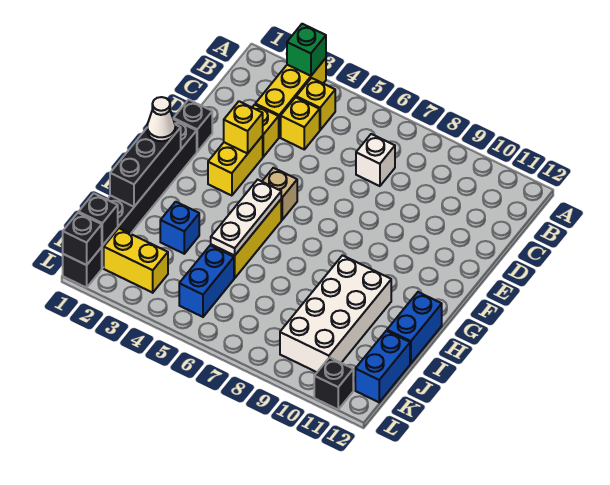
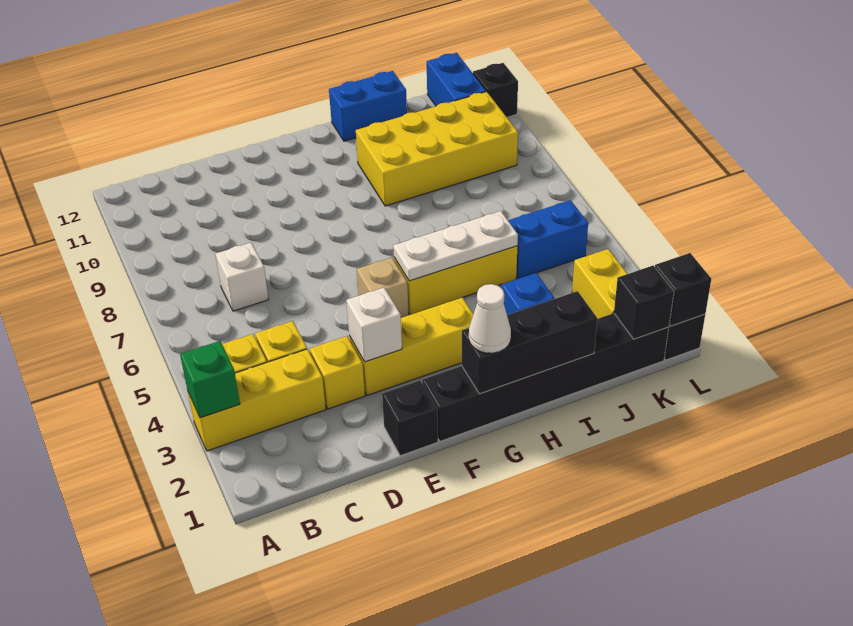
yellow brick E3:F3 level 1 -> yellow brick E3:G3 level 1
yellow brick E3 level 2 -> white brick E3 level 2
white brick H9:K10 level 1 -> yellow brick H9:K10 level 1
blue brick J12:K12 level 1 -> blue brick K11:K12 level 1

